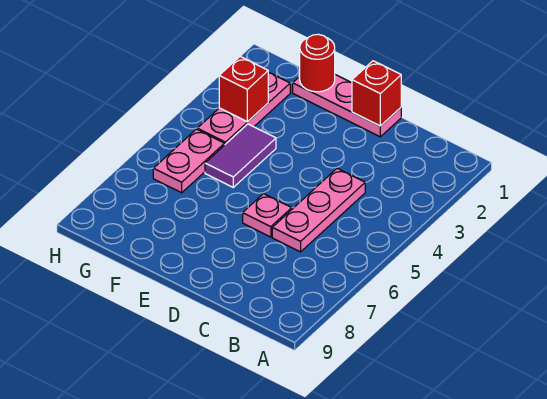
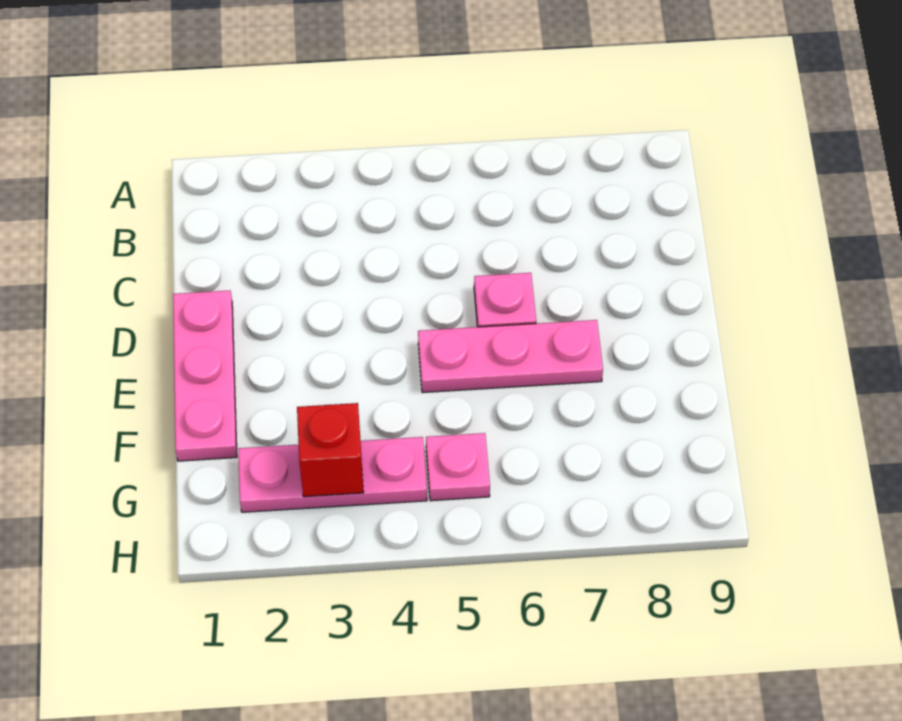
pink plate C4:C6 level 1 -> pink plate E5:E7 level 1
red brick D1 level 2 -> none
red round brick F1 level 2 -> none
purple tile F4:F5 level 1 -> none
pink plate G5:G6 level 1 -> pink plate G5 level 1

